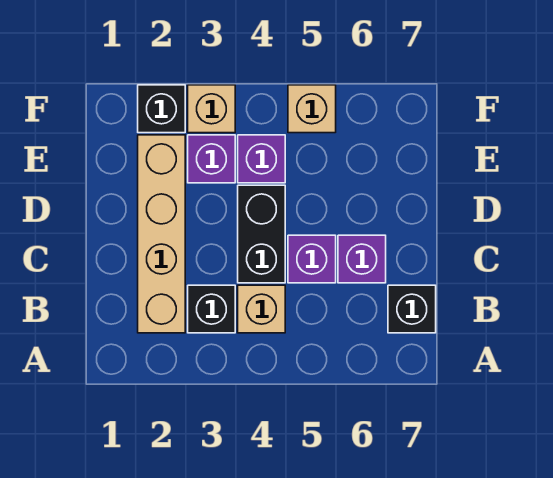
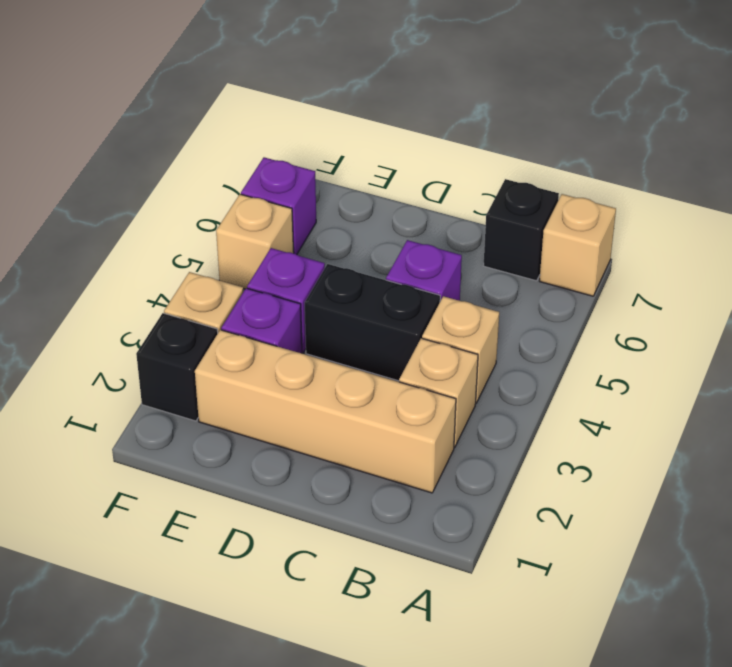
none -> tan brick A7 level 1
black brick B3 level 1 -> tan brick B3 level 1
purple brick C6 level 1 -> purple brick F6 level 1

